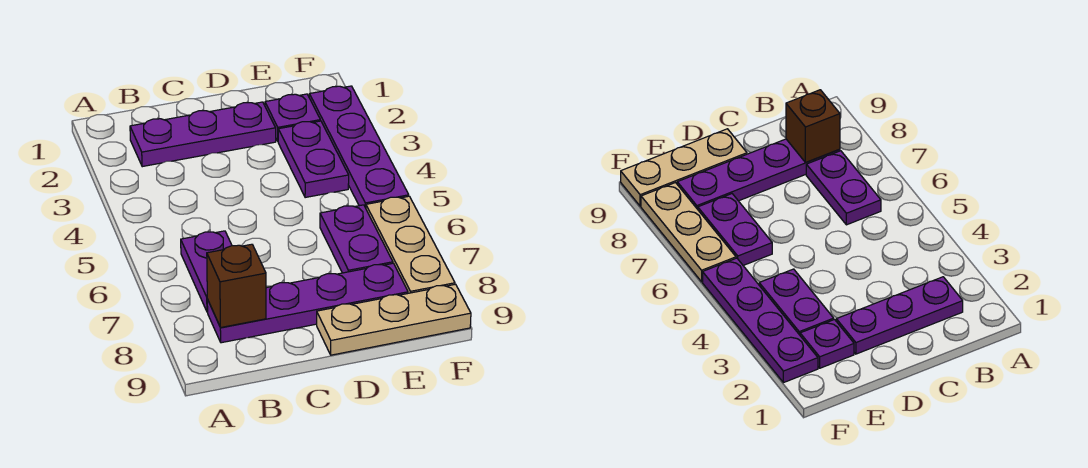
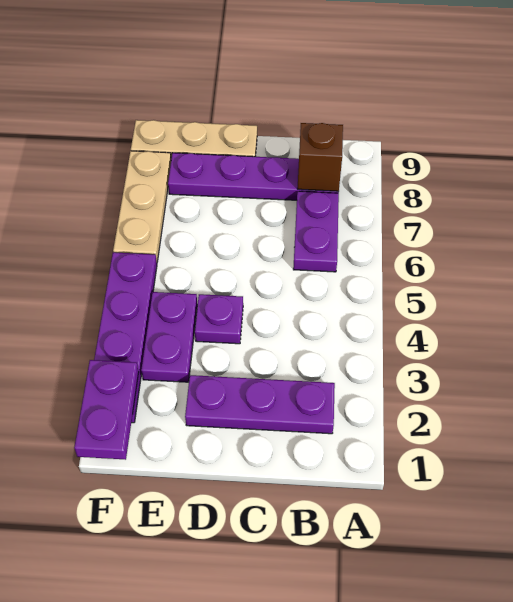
purple plate E2 level 1 -> purple plate D4 level 1
purple plate E6:E7 level 1 -> purple plate F1:F2 level 2

